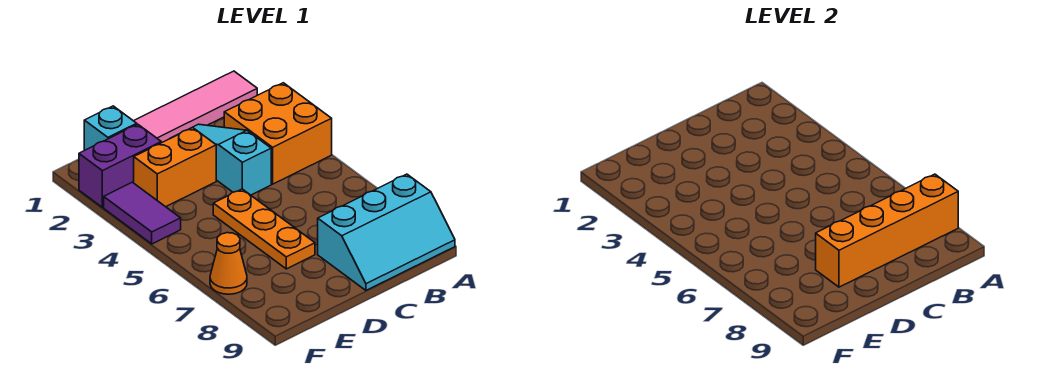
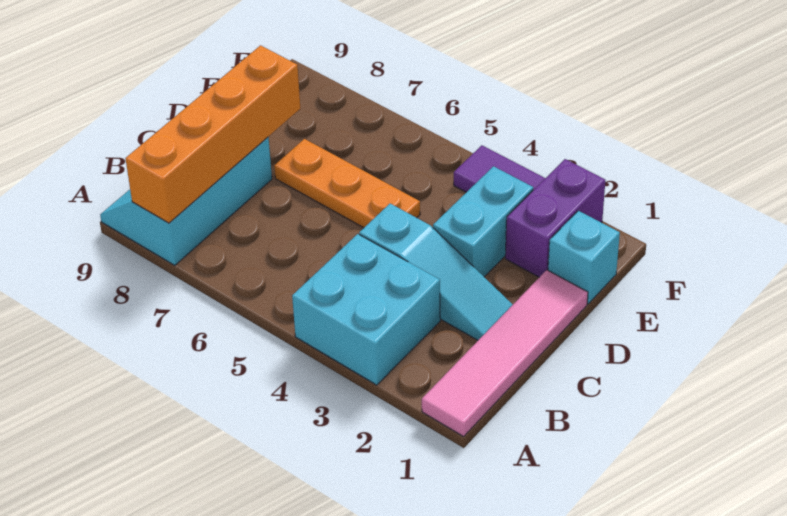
orange brick A3:B4 level 1 -> cyan brick A3:B4 level 1
orange brick D3:E3 level 1 -> cyan brick D3:E3 level 1
orange cone F7 level 1 -> none

